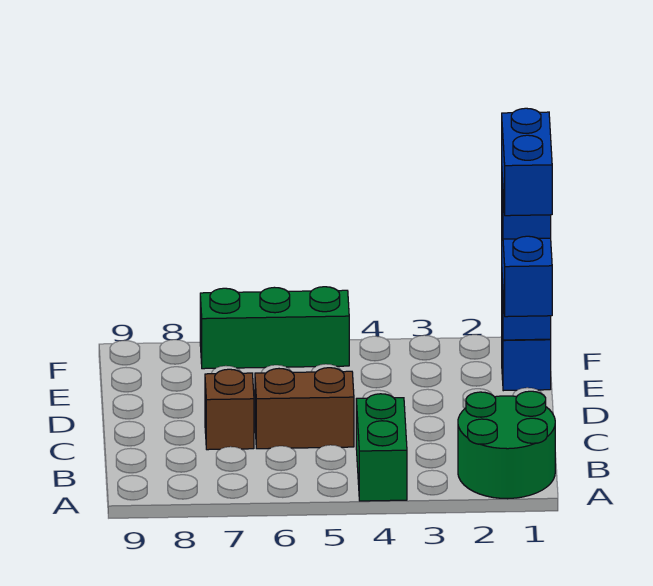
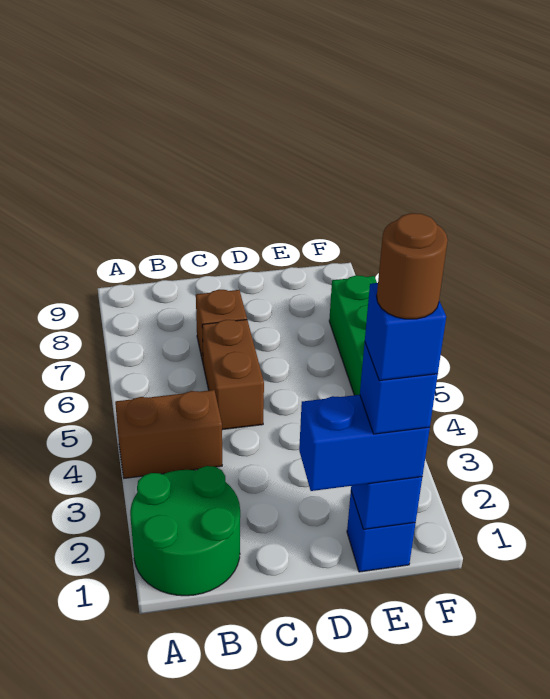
green brick A4:B4 level 1 -> brown brick A4:B4 level 1
blue brick D1:E1 level 5 -> blue brick E1 level 5
none -> brown round brick E1 level 6

